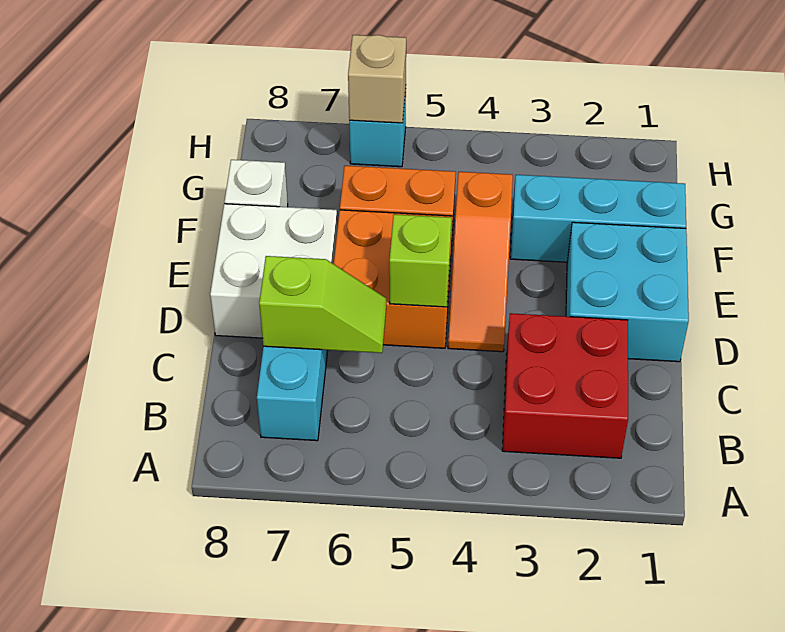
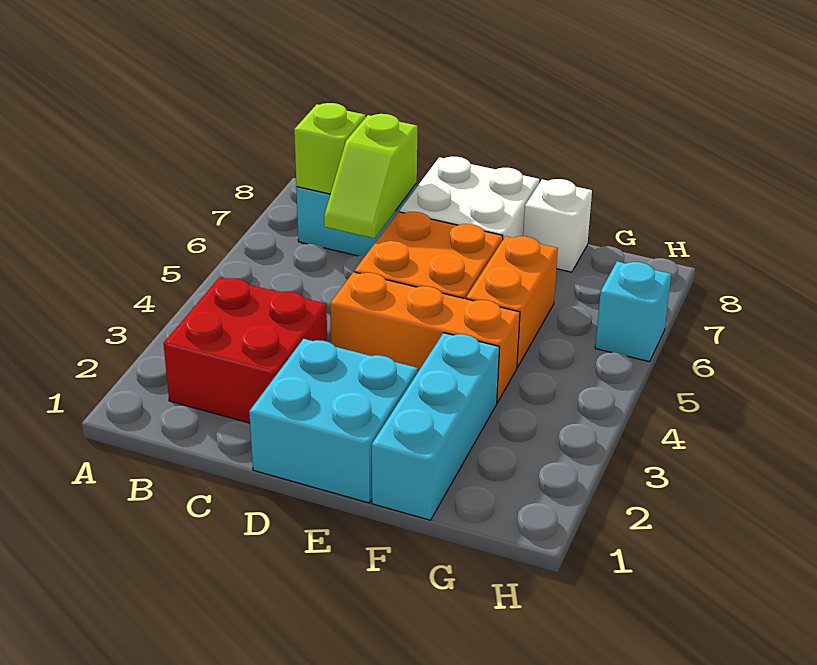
orange slope D4:F4 level 1 top F -> orange brick D4:F4 level 1
lime brick D5 level 2 -> lime brick B7 level 2
tan brick H6 level 2 -> none

